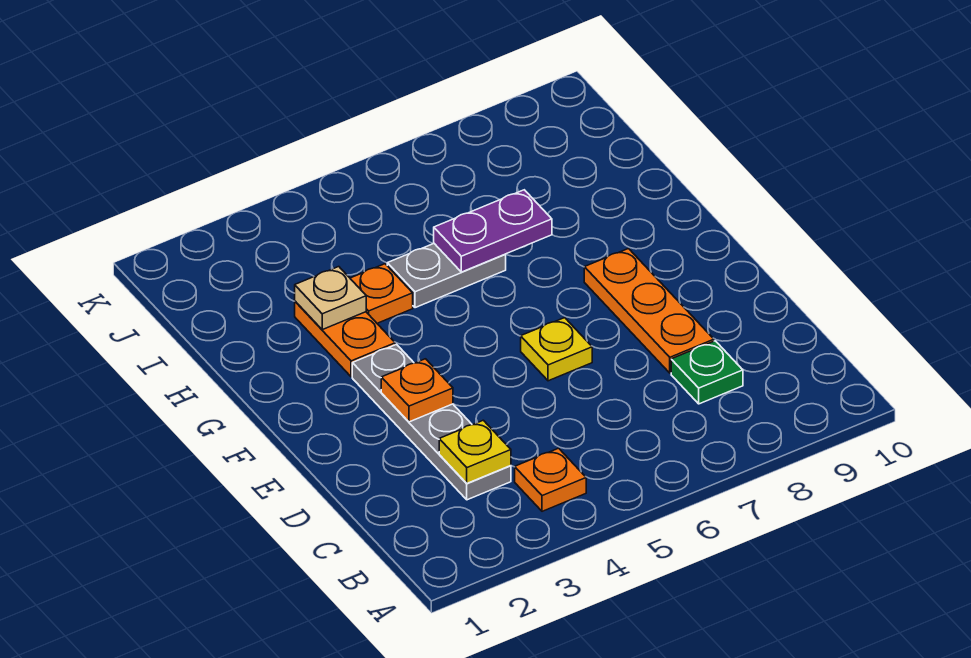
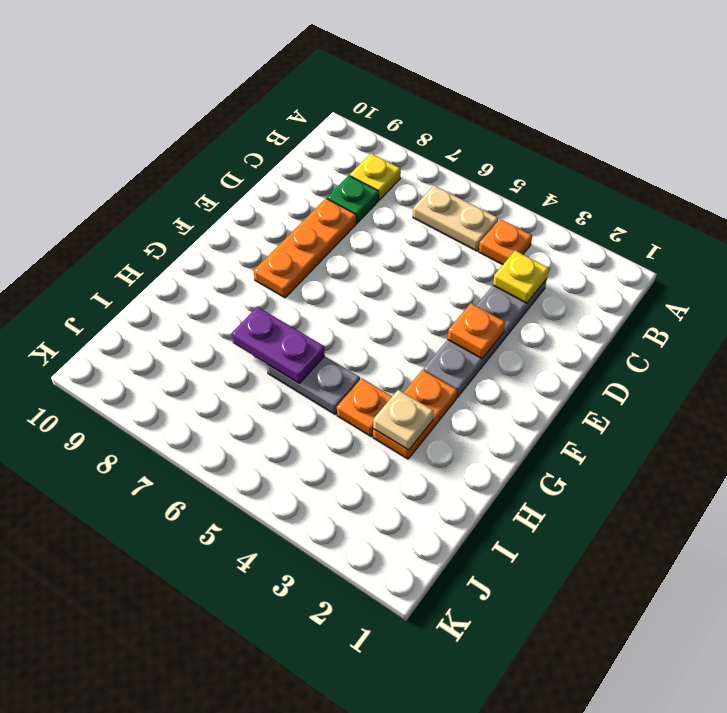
none -> tan plate B5:B6 level 1
yellow plate E6 level 1 -> yellow plate B8 level 1

